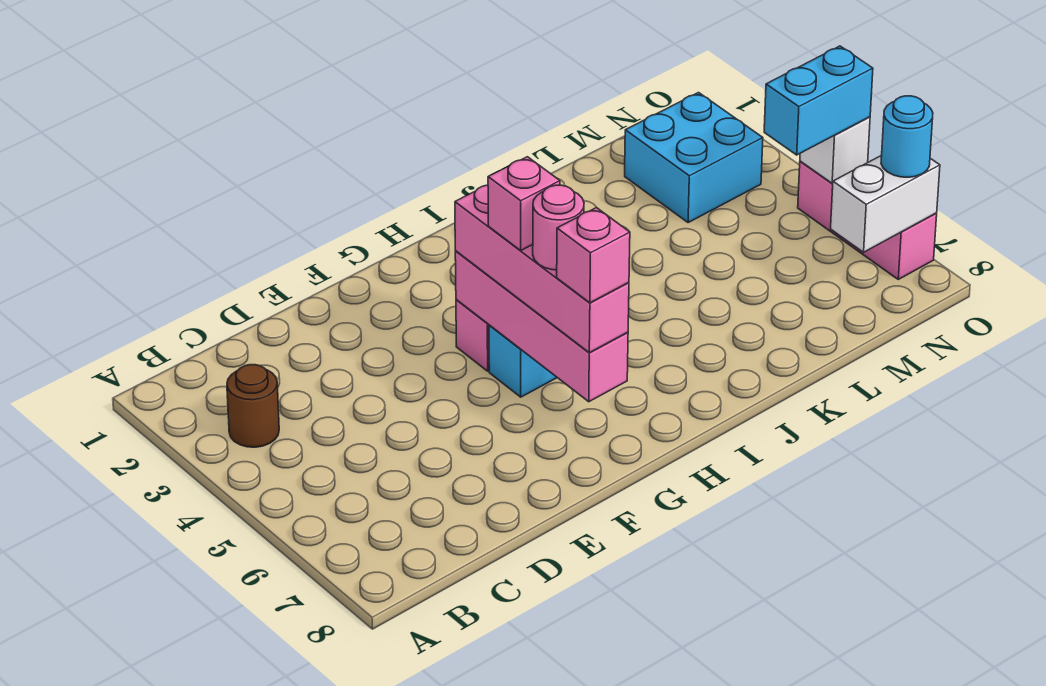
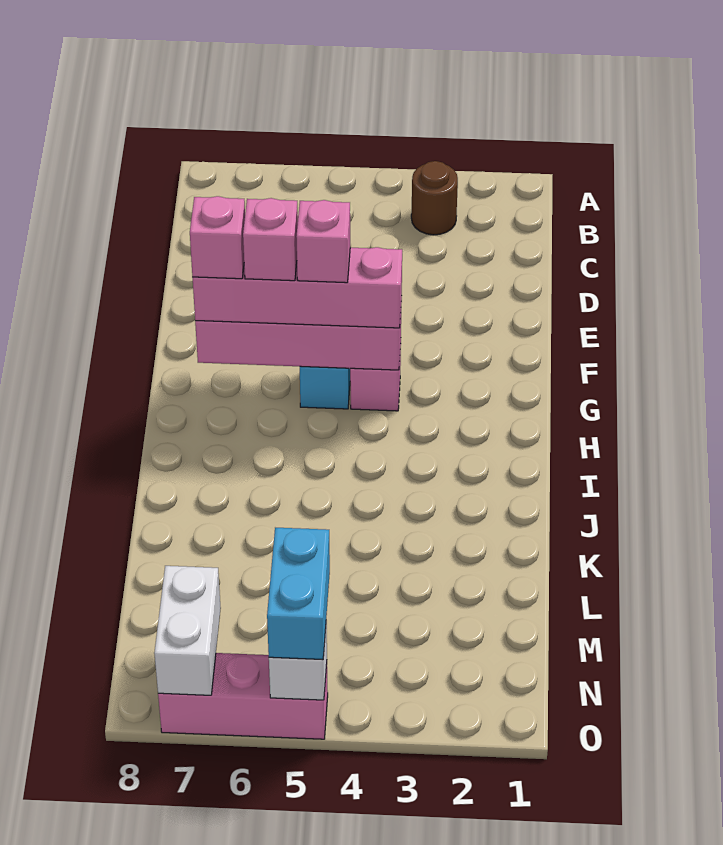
pink round brick G6 level 4 -> pink brick G6 level 4
cyan brick M2:N3 level 1 -> none
cyan round brick O7 level 3 -> none

